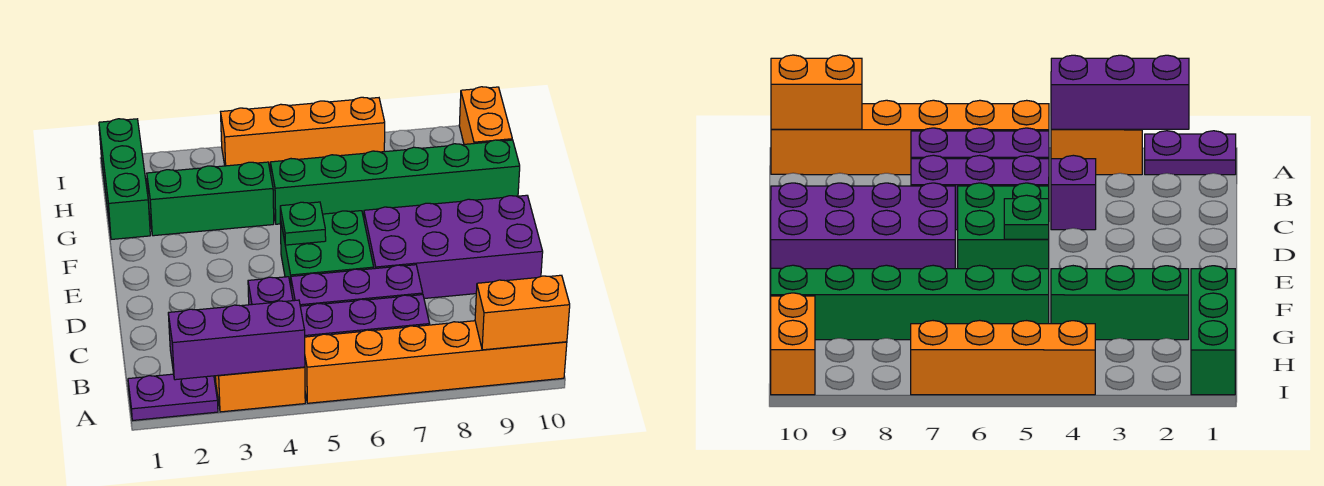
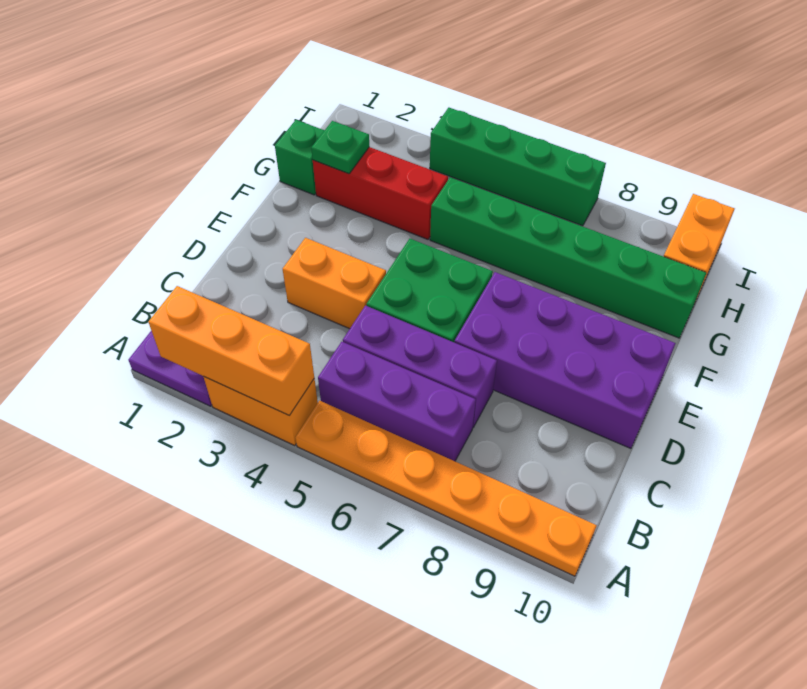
purple brick A2:A4 level 2 -> orange brick A2:A4 level 2
orange brick A5:A10 level 1 -> orange plate A5:A10 level 1
orange brick A9:A10 level 2 -> orange brick D3:D4 level 1
purple brick C4 level 1 -> none
green plate E5 level 2 -> green plate G2 level 2
green brick G1:I1 level 1 -> green brick G1 level 1
green brick G2:G4 level 1 -> red brick G2:G4 level 1
orange brick I4:I7 level 1 -> green brick I4:I7 level 1

